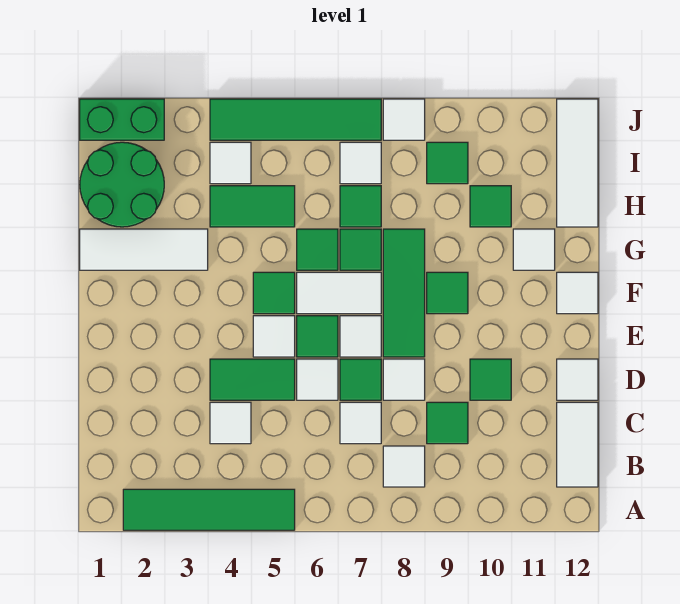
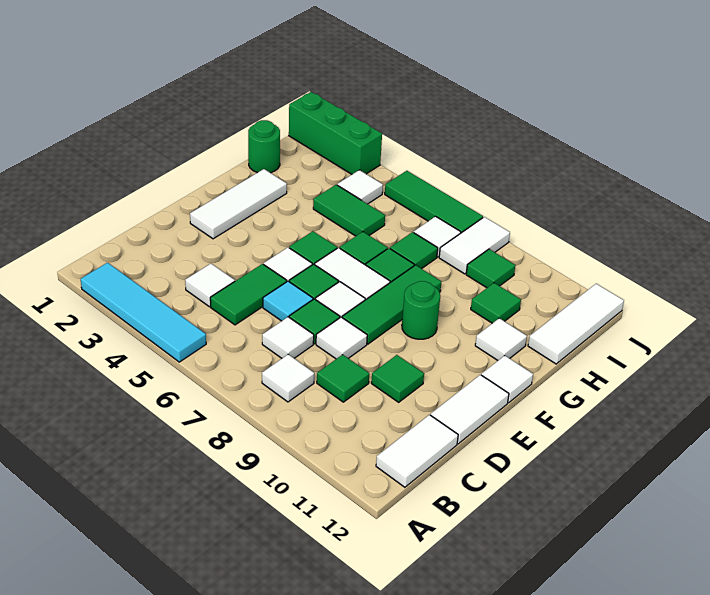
green tile A2:A5 level 1 -> cyan tile A2:A5 level 1
green tile D4:D5 level 1 -> green tile C5:D5 level 1
white tile D6 level 1 -> cyan tile D6 level 1
white tile D12 level 1 -> white tile D12:E12 level 1
green tile F9 level 1 -> green round brick F9 level 1
white tile G1:G3 level 1 -> white tile E2:G2 level 1
green round brick H1:I2 level 1 -> green round brick H1 level 1
green brick J1:J2 level 1 -> green brick J1:J3 level 1
green tile J4:J7 level 1 -> green tile J5:J7 level 1
white tile J8 level 1 -> white tile I8:J8 level 1

